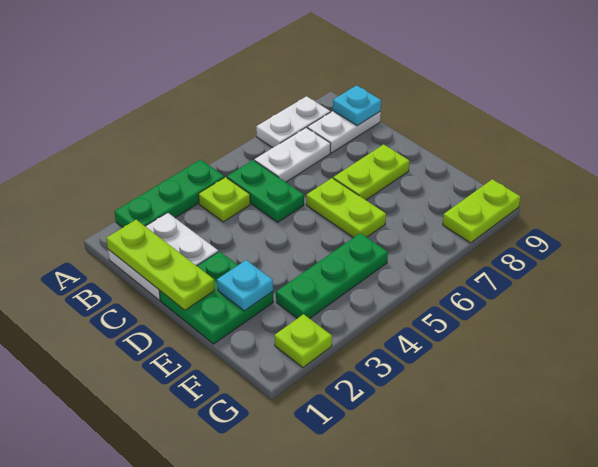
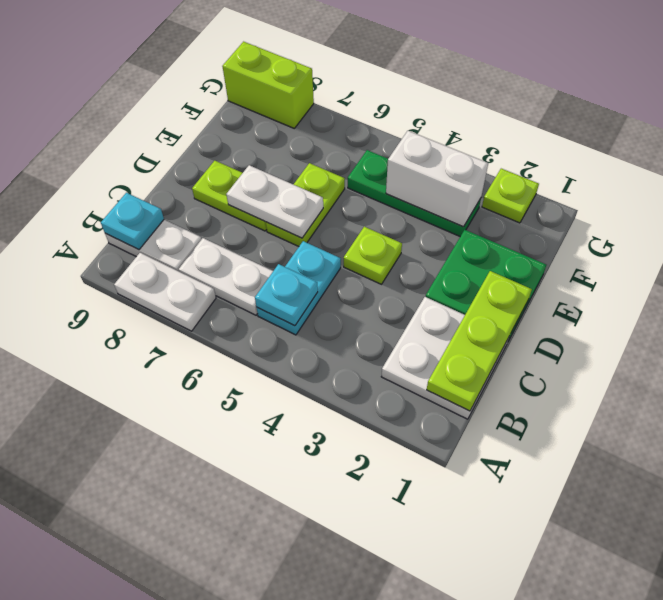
green plate A2:A4 level 1 -> none
lime plate B4 level 1 -> lime plate D4 level 1
green plate B5:C5 level 1 -> cyan plate B5:C5 level 1
none -> white plate D6:D7 level 2
cyan plate E2 level 2 -> cyan plate B5 level 2
none -> white brick F3:F4 level 2
lime plate G8:G9 level 1 -> lime brick G8:G9 level 1

